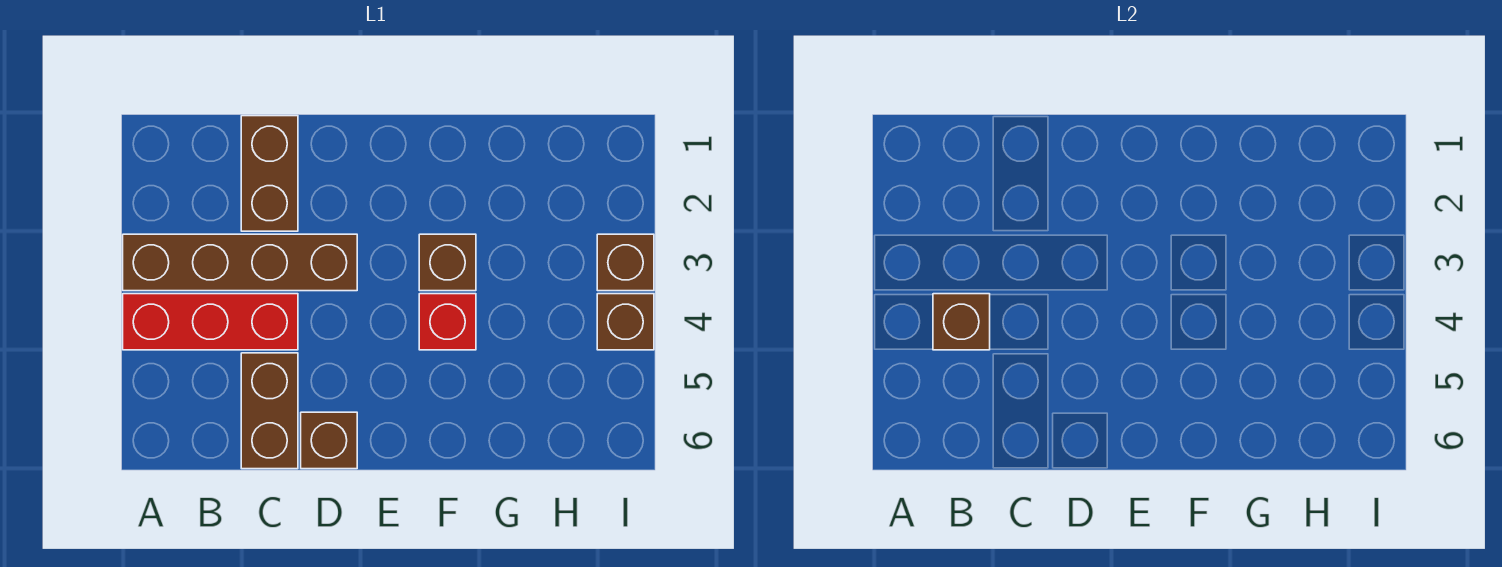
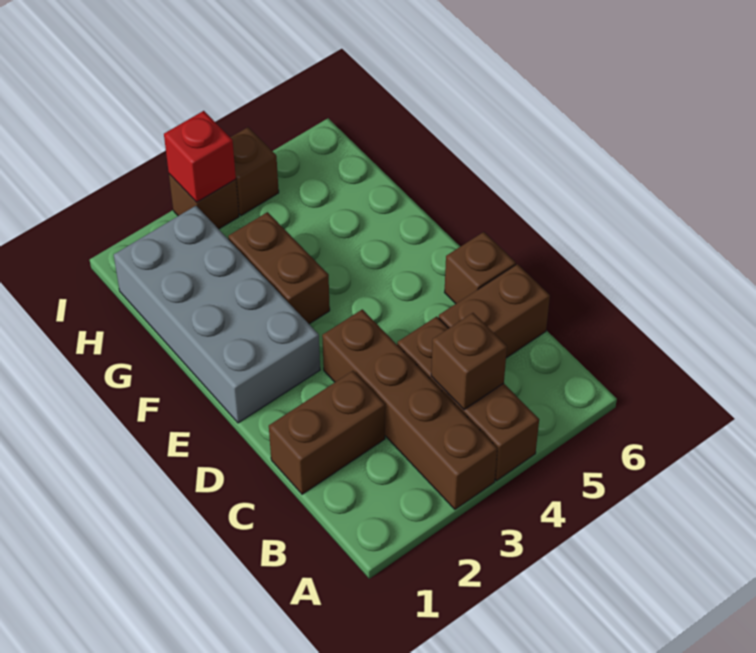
red brick A4:C4 level 1 -> brown brick A4:C4 level 1
none -> grey brick E1:H2 level 1
brown brick F3 level 1 -> brown brick F3:G3 level 1
red brick F4 level 1 -> red brick I3 level 2

